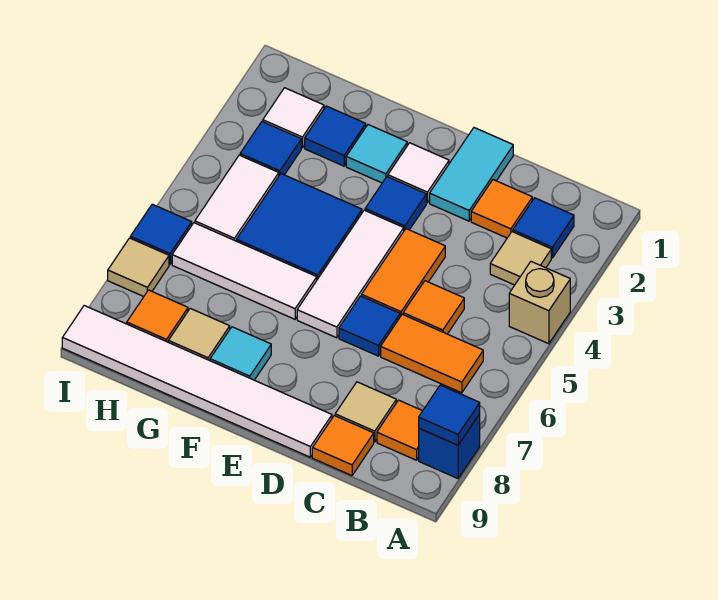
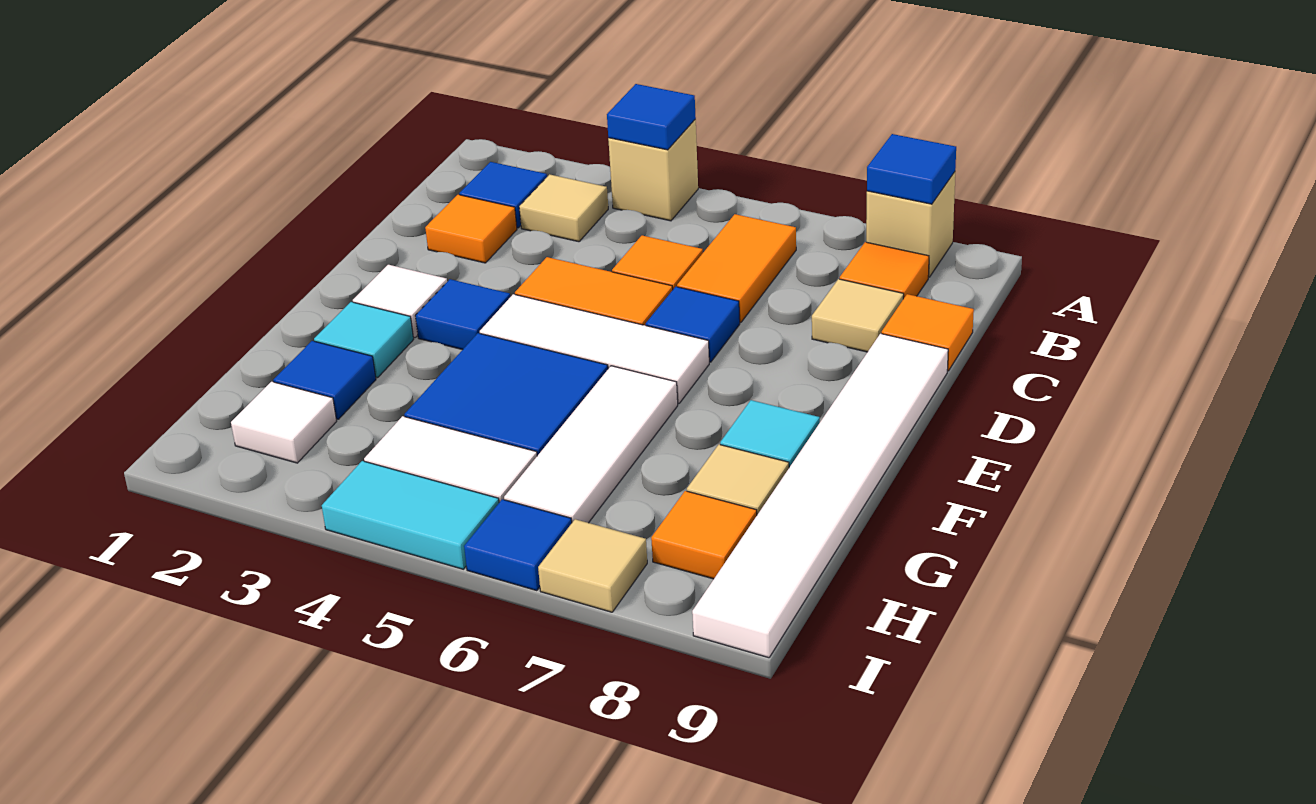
blue brick A8 level 1 -> tan brick A8 level 1
cyan tile D1:D2 level 1 -> cyan tile I4:I5 level 1
blue tile H3 level 1 -> blue tile A4 level 2

